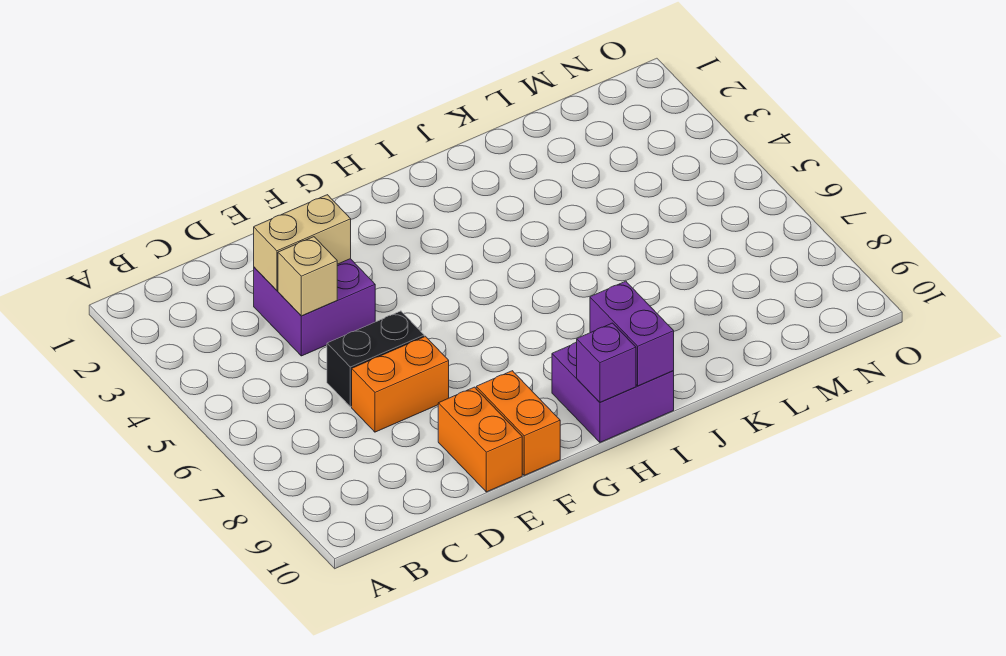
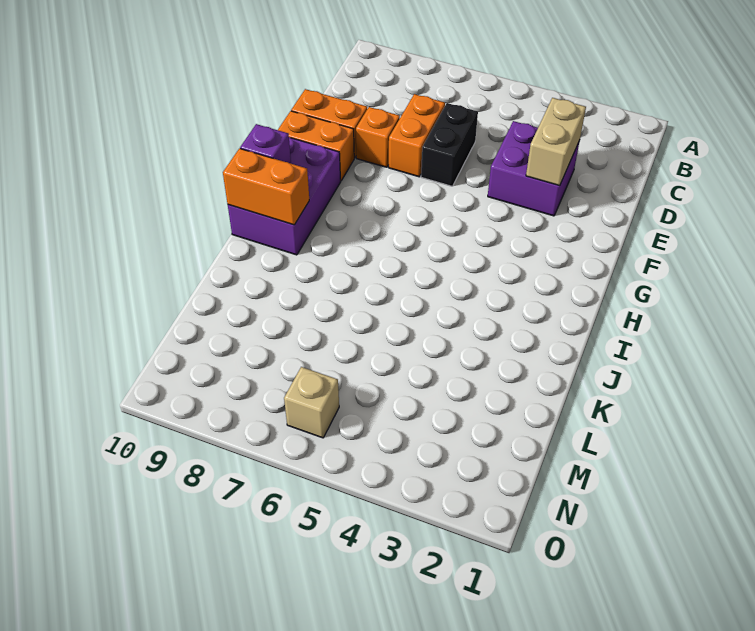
tan brick D4 level 2 -> tan brick N6 level 1
none -> orange brick E8 level 1
purple brick H9:I10 level 1 -> purple brick G9:I10 level 1
purple brick I9:I10 level 2 -> orange brick I9:I10 level 2

